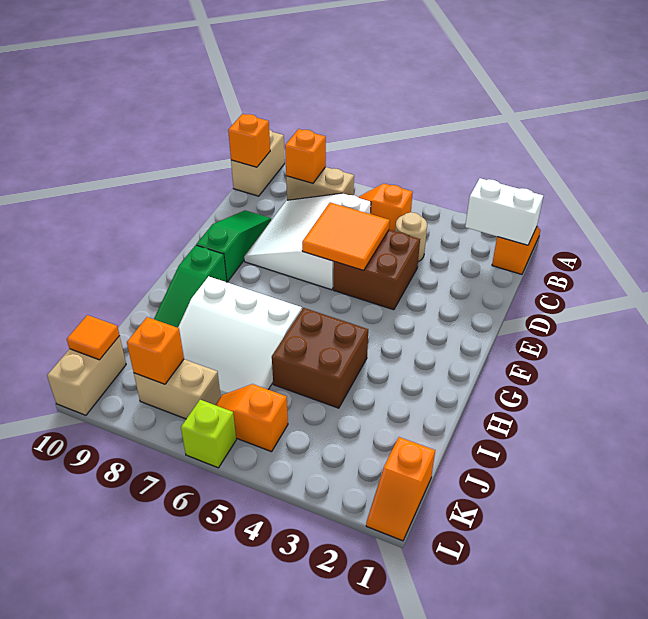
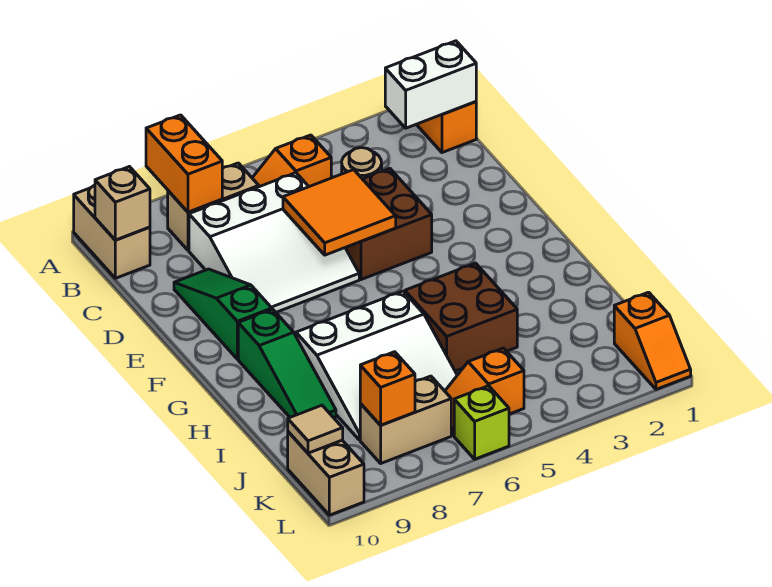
orange brick B8 level 2 -> orange brick A8:B8 level 2
orange brick B10 level 2 -> tan brick B10 level 2
white slope C6:E8 level 1 top 6 -> white slope C6:E8 level 1 top C
orange tile K10 level 2 -> tan tile K10 level 2

